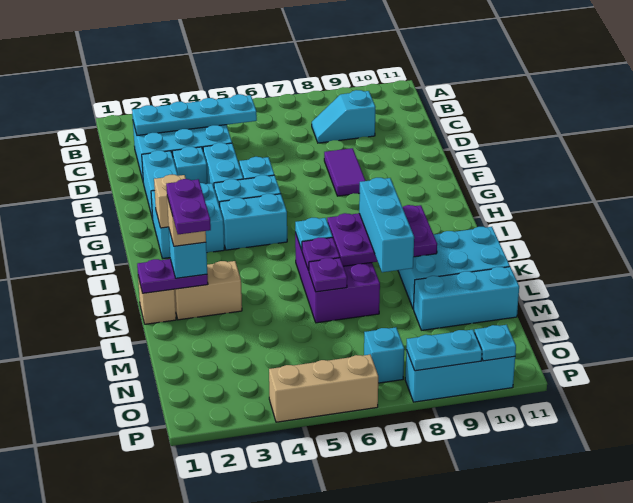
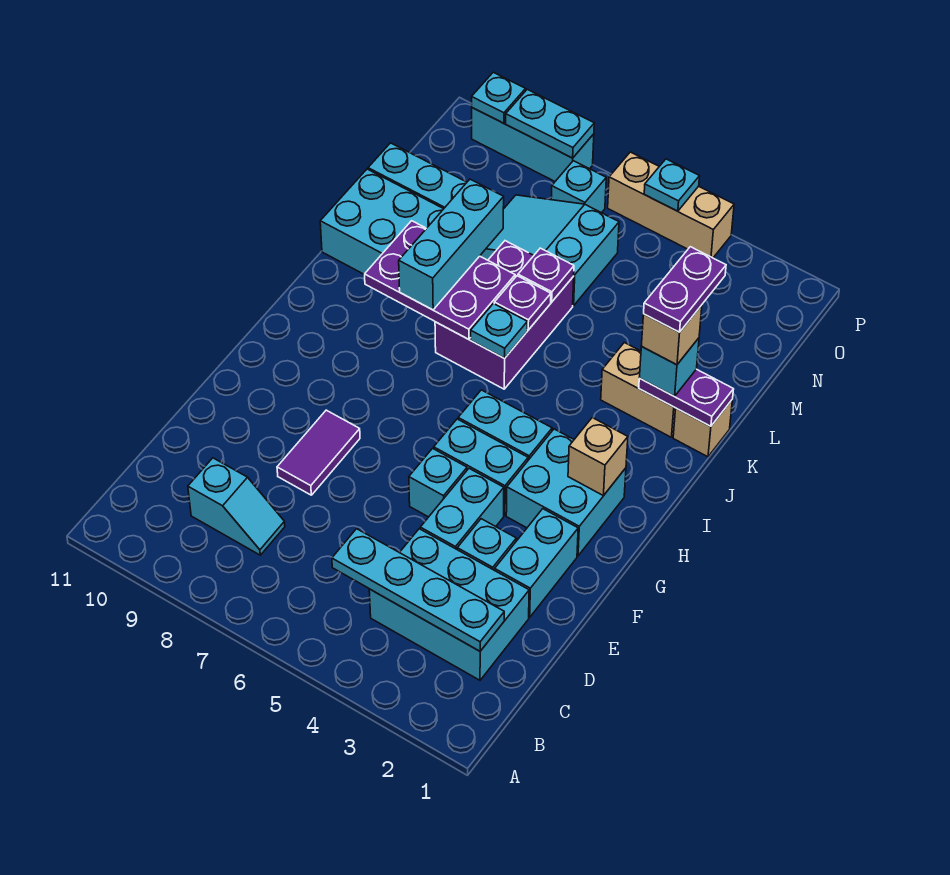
none -> cyan slope M6:N8 level 1 top 6
none -> cyan plate P5 level 2

